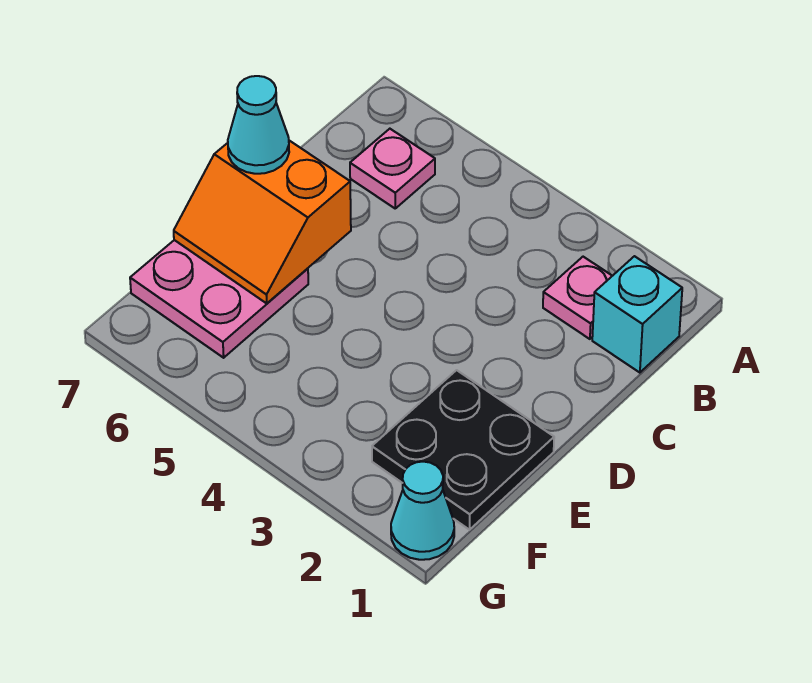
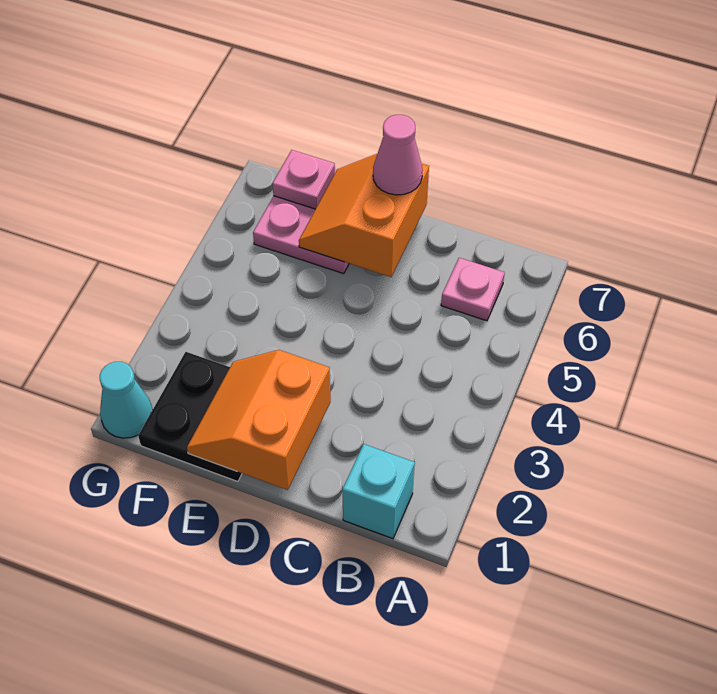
pink plate B2 level 1 -> pink plate F7 level 2
none -> orange slope D1:E2 level 2 top D
cyan cone D7 level 3 -> pink cone D7 level 3

